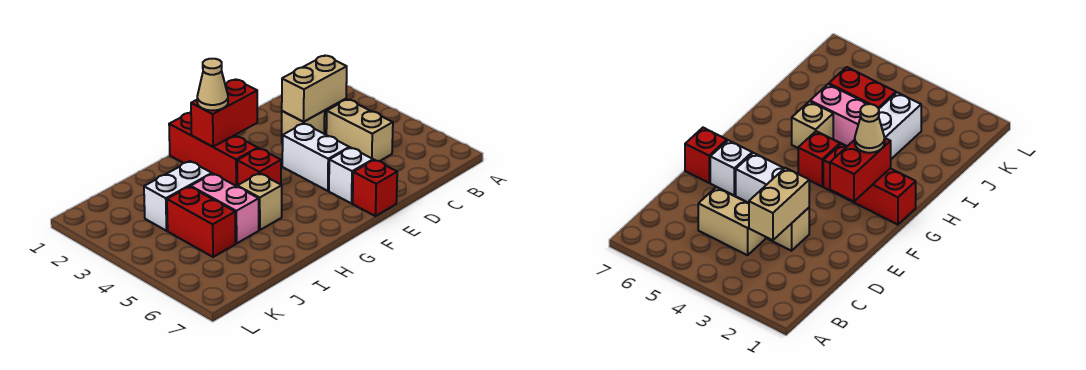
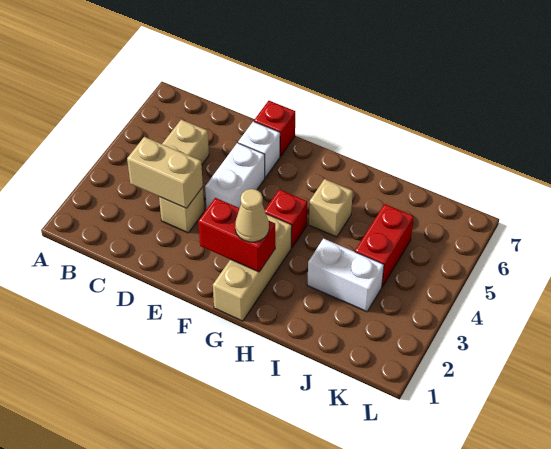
red brick G1:G3 level 1 -> tan brick G1:G3 level 1
pink brick I4:I5 level 1 -> none

